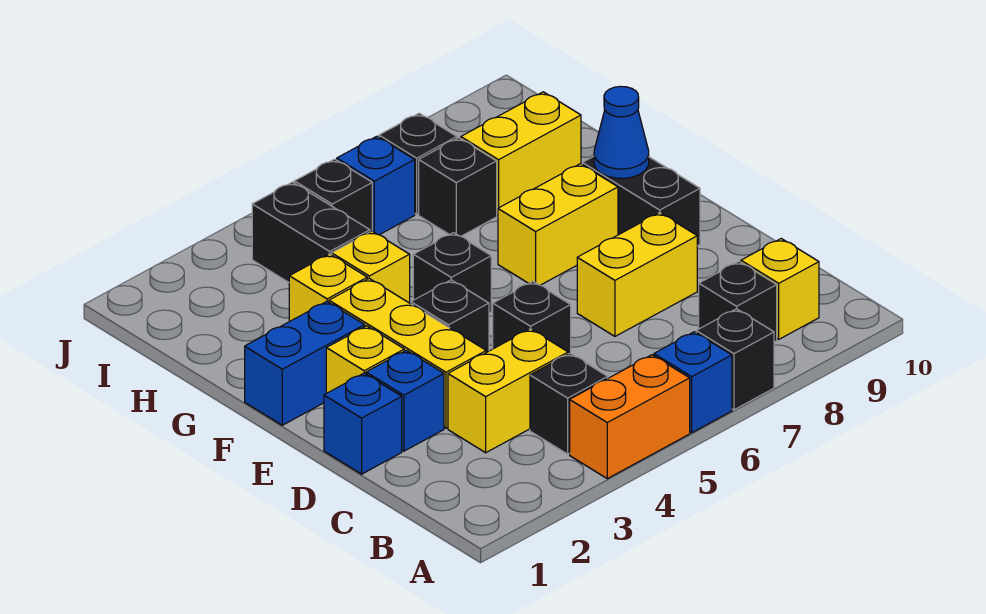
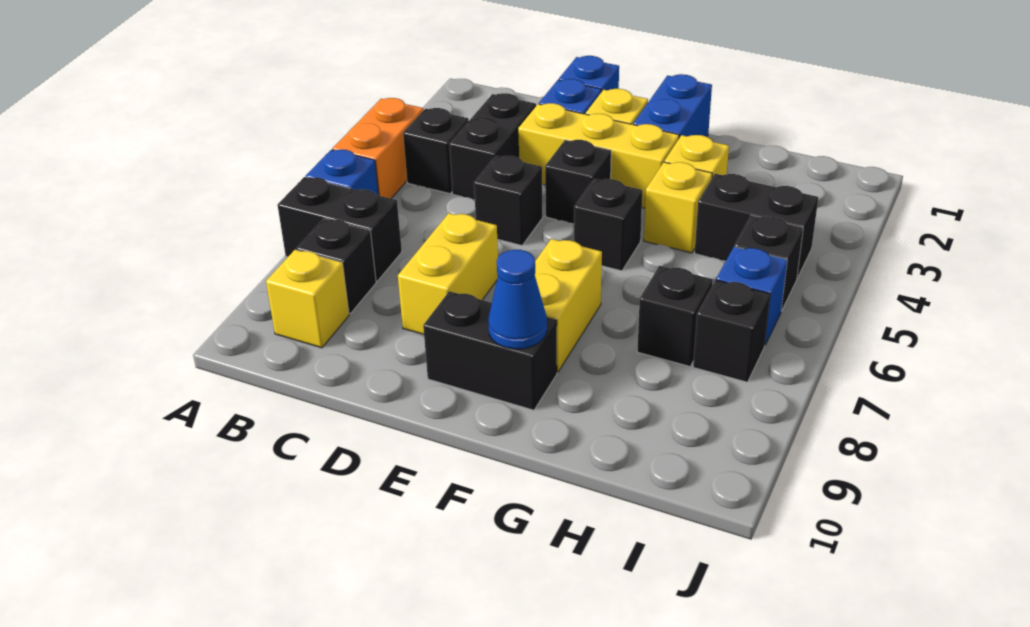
black brick A7 level 1 -> black brick A7:B7 level 1
yellow brick C3:C4 level 1 -> black brick C3:C4 level 1
yellow brick H8:H9 level 1 -> none

